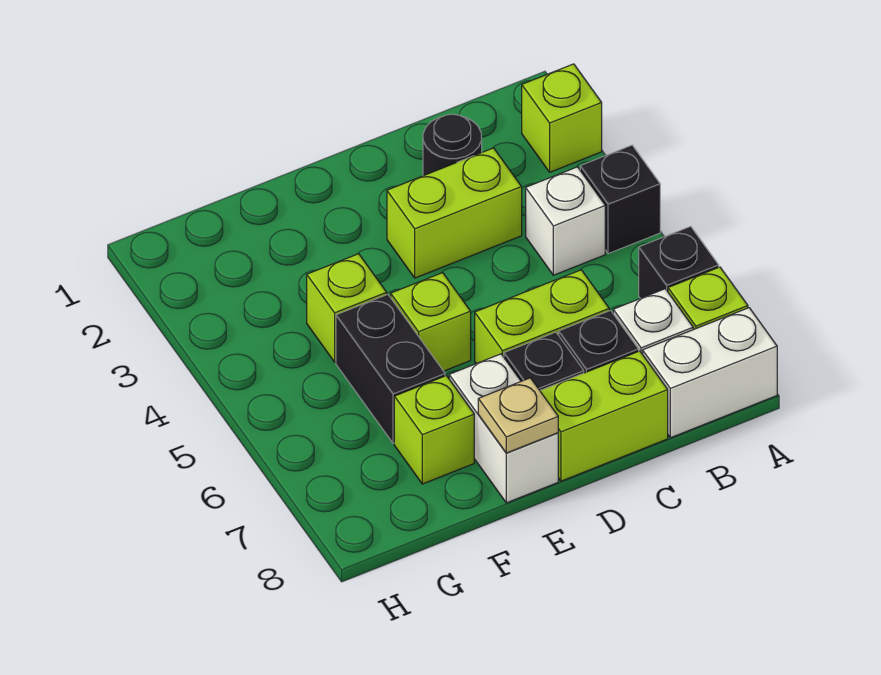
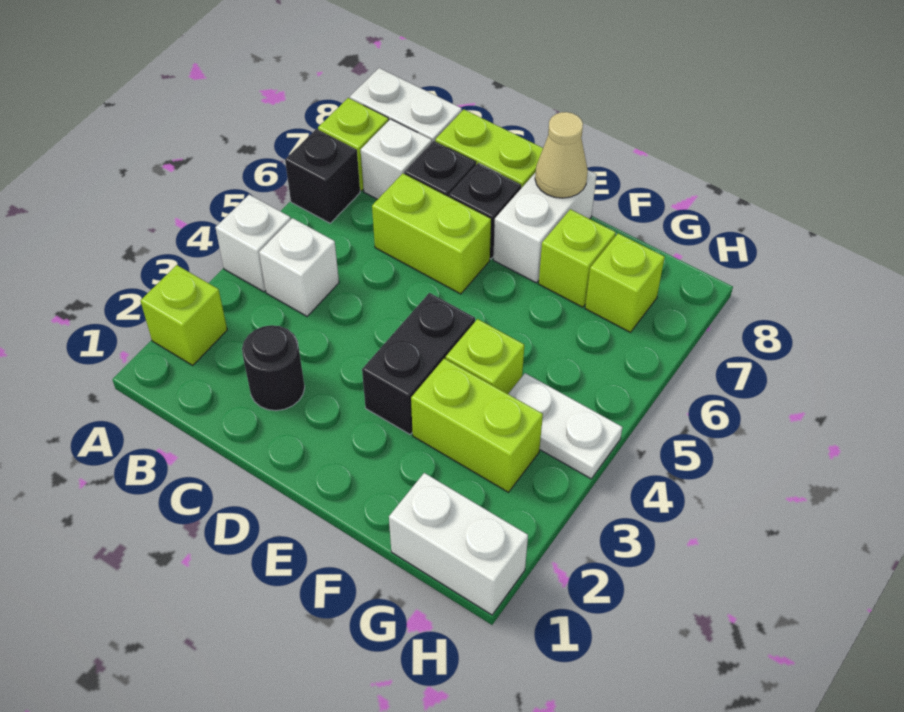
black brick A4 level 1 -> white brick A4 level 1
lime brick C3:D3 level 1 -> lime brick F3:G3 level 1
lime brick E5 level 1 -> lime brick G7 level 1
tan plate E8 level 2 -> tan cone E8 level 2
black brick F5:F6 level 1 -> black brick E3:E4 level 1
none -> white brick G1:H1 level 1
none -> white plate G4:H4 level 1

